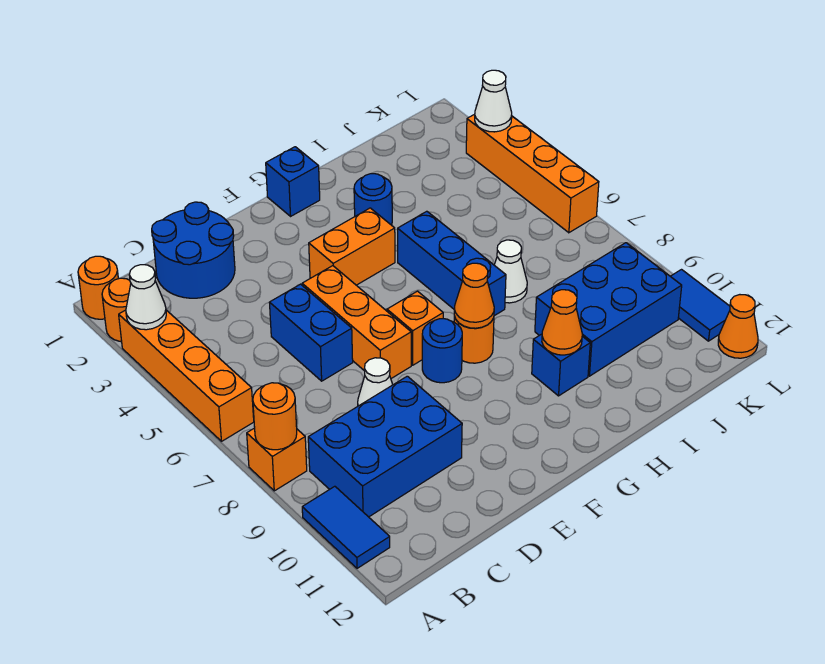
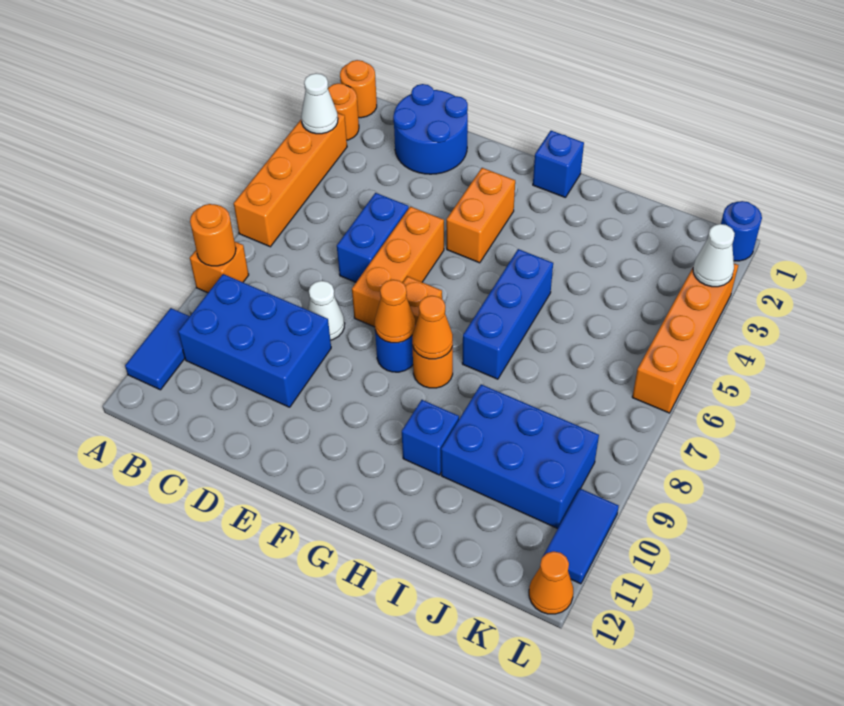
orange brick F4:G4 level 1 -> orange brick F3:F4 level 1
blue round brick H3 level 1 -> blue round brick L1 level 1
orange cone H10 level 2 -> orange cone F8 level 2
white cone I7 level 1 -> none

